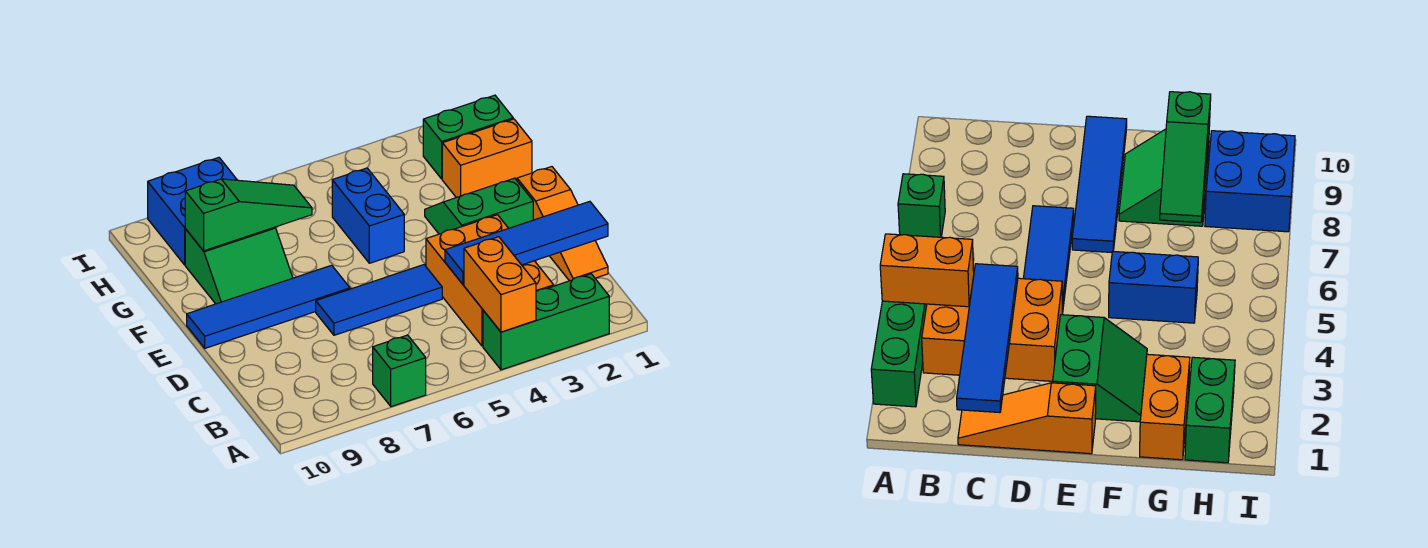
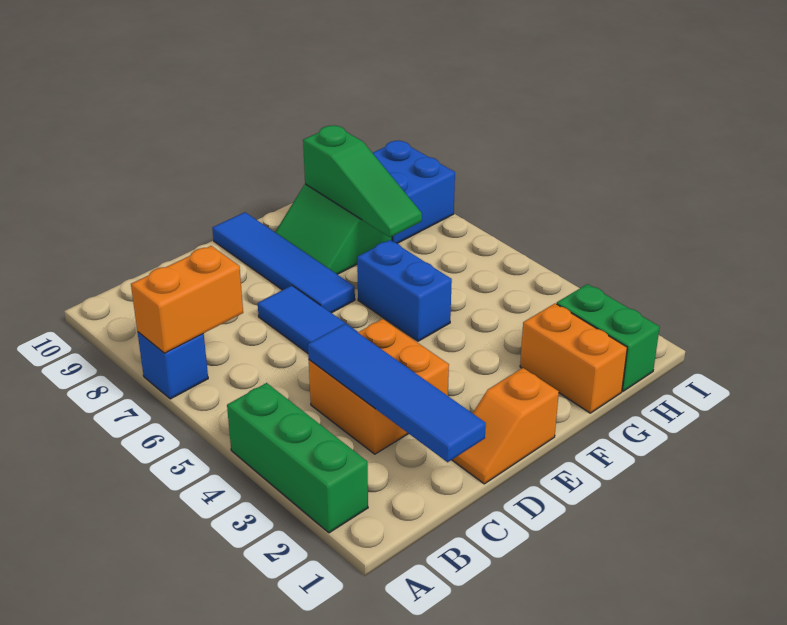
orange brick A4:B4 level 2 -> orange brick A7:B7 level 2
green brick A7 level 1 -> blue brick A7 level 1
orange brick B3:D4 level 1 -> orange brick C3:D4 level 1
orange slope C1:E1 level 1 top E -> orange slope D1:E1 level 1 top E
green slope E2:F3 level 1 top E -> none
blue brick F5:G5 level 1 -> blue brick F5:F6 level 1

